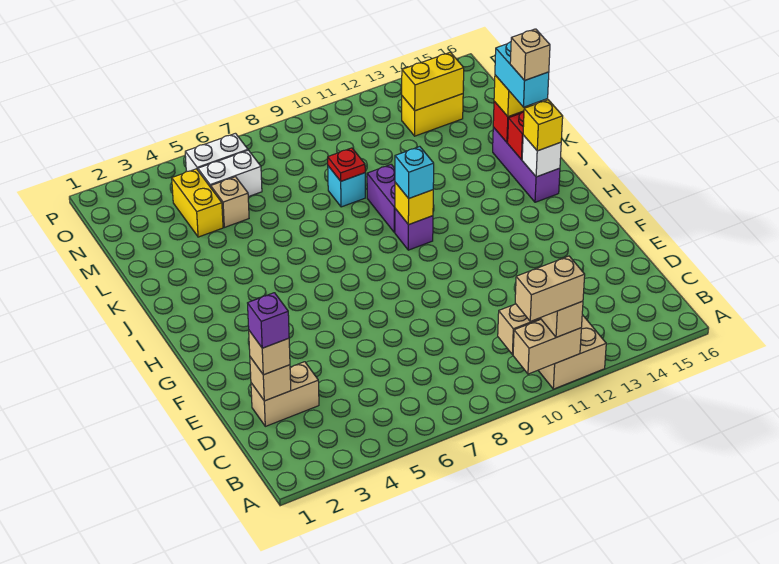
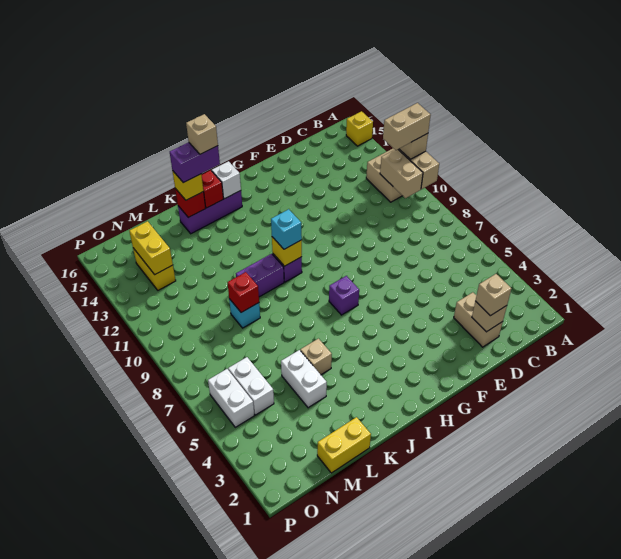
tan brick A10:A11 level 4 -> tan brick A11:B11 level 4
purple brick D2 level 4 -> purple brick H7 level 1
yellow brick I15 level 3 -> yellow brick A15 level 1
cyan brick J15:K15 level 4 -> purple brick J15:K15 level 4
none -> white brick L4:L5 level 1
red plate L9 level 2 -> red brick L9 level 2
yellow brick M4:N4 level 1 -> yellow brick L1:M1 level 1
tan brick M5 level 1 -> tan brick K5 level 1

